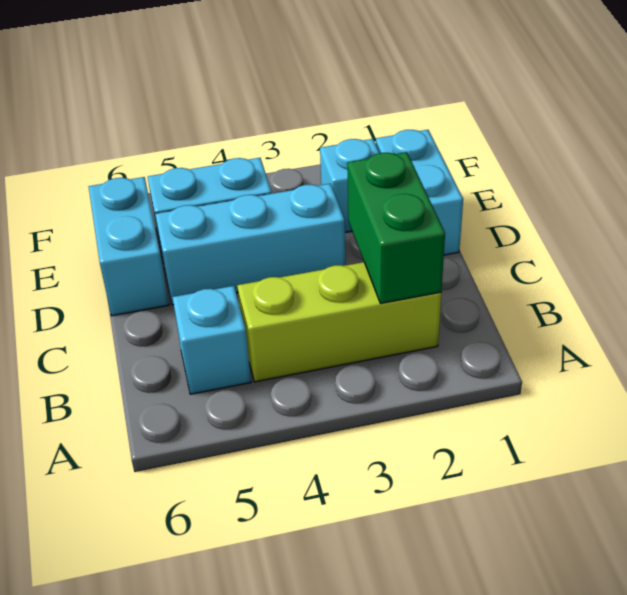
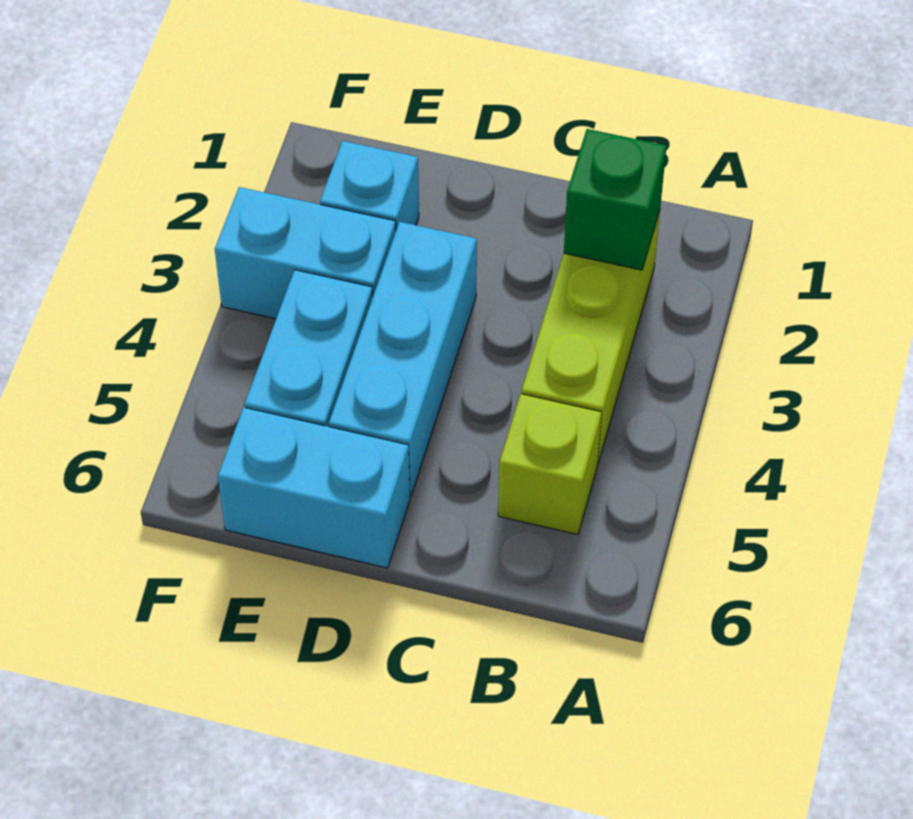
green brick B2:C2 level 2 -> green brick B2 level 2
cyan brick B5 level 1 -> lime brick B5 level 1
cyan brick D1:E1 level 1 -> cyan brick E3:F3 level 1

